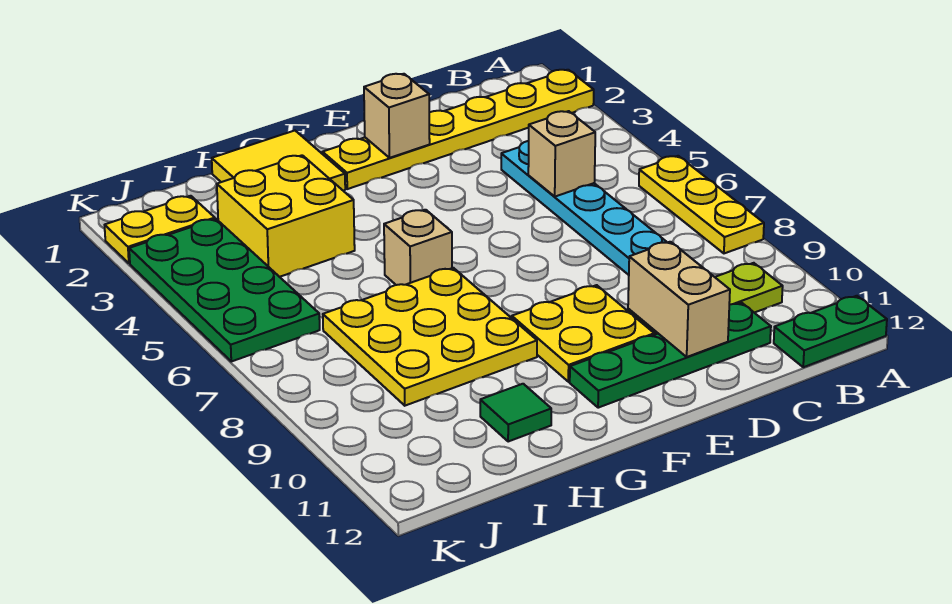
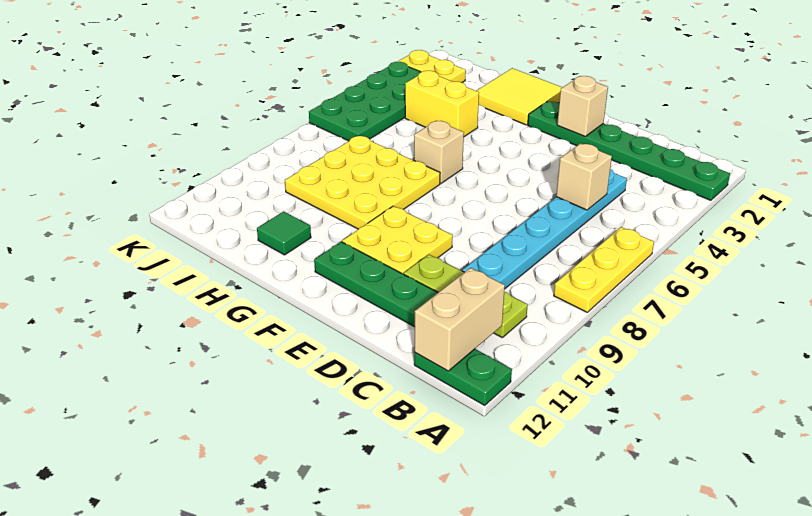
yellow plate A2:F2 level 1 -> green plate A2:F2 level 1
tan brick D10:D11 level 2 -> tan brick B11:B12 level 2
yellow brick H3:I4 level 1 -> yellow brick H4:I4 level 1

